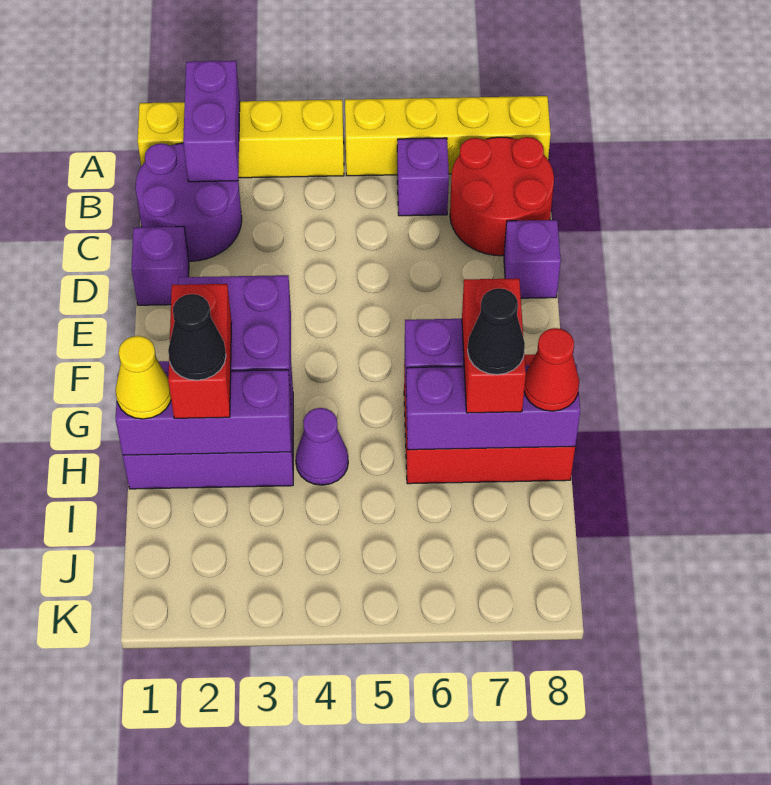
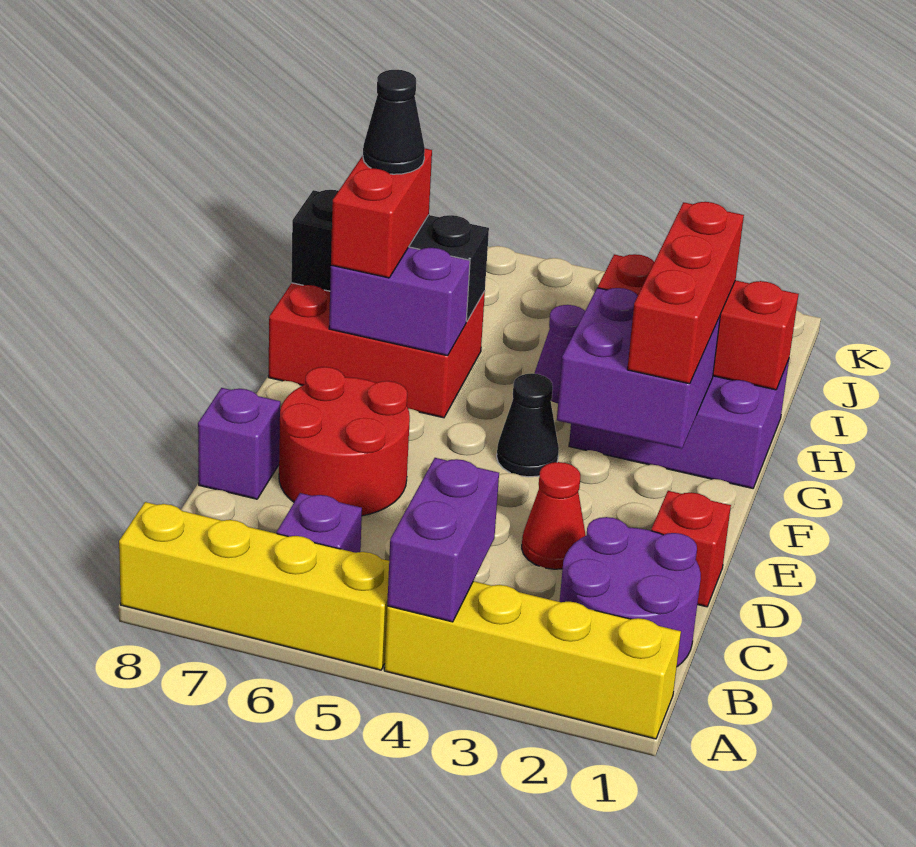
purple brick A2:B2 level 2 -> purple brick A4:B4 level 2
red round brick B7:C8 level 1 -> red round brick D6:E7 level 1
purple brick D1 level 1 -> red brick D1 level 1
red brick G2:H2 level 3 -> red brick F2:H2 level 3
purple brick H1:H3 level 2 -> red brick H1:H3 level 2
yellow cone H1 level 3 -> none
black cone H2 level 4 -> black cone F4 level 1
purple brick H6:H8 level 2 -> black brick H6:H8 level 2
red cone H8 level 3 -> red cone D3 level 1

